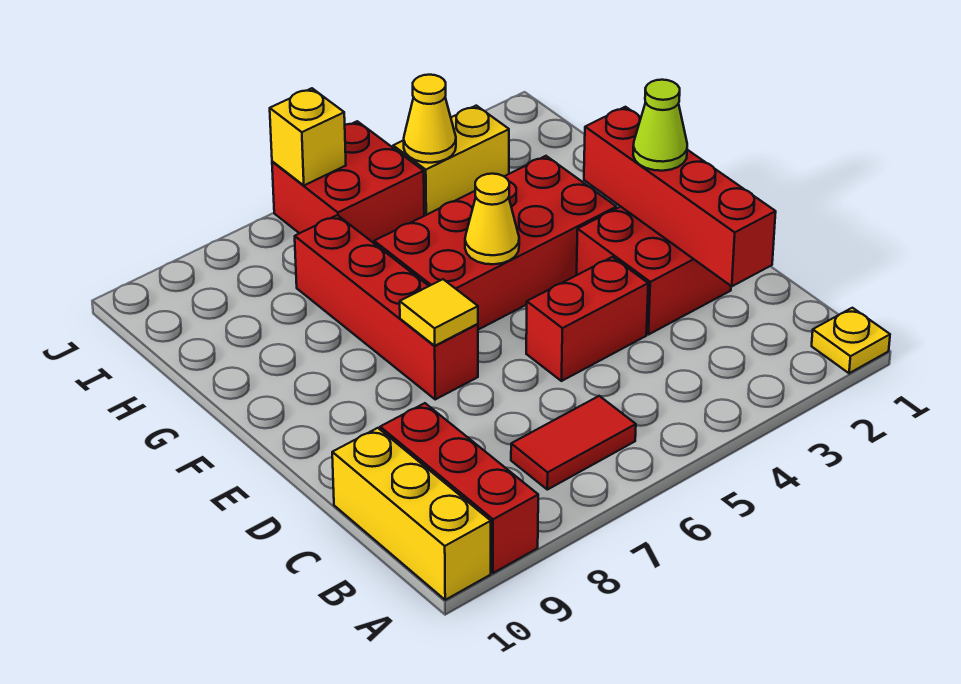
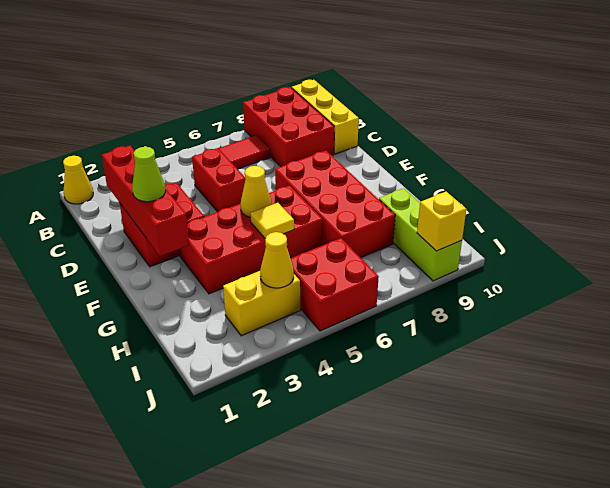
yellow plate A1 level 1 -> yellow cone A1 level 1
red brick A9:C9 level 1 -> red brick A8:C9 level 1
red brick D4:D5 level 1 -> red brick C5:D5 level 1
red brick E7:H7 level 1 -> red brick E7:H8 level 1
yellow tile E7 level 2 -> yellow tile G5 level 2
none -> lime brick H9:J9 level 1
yellow brick J6 level 2 -> yellow brick J9 level 2

